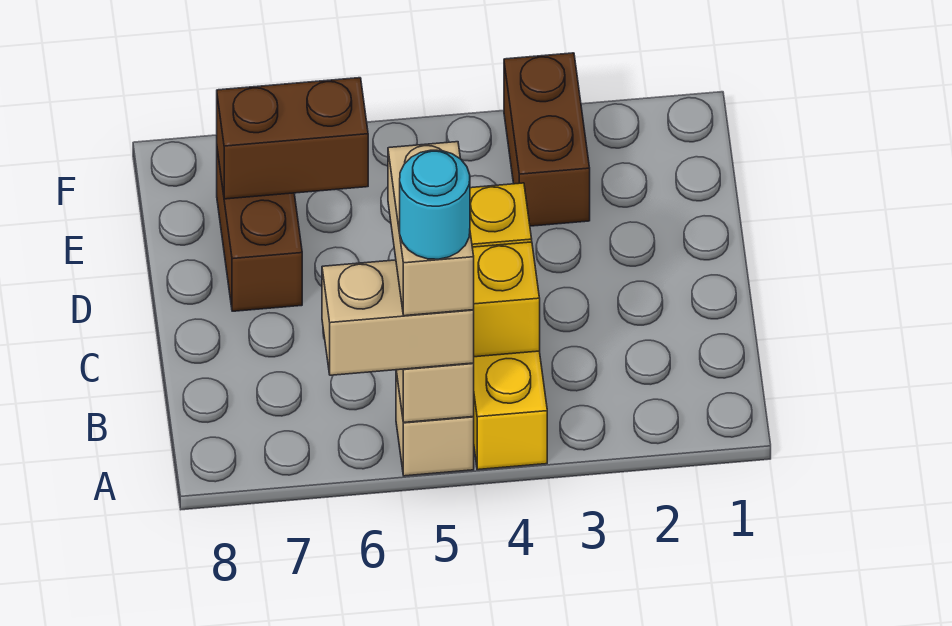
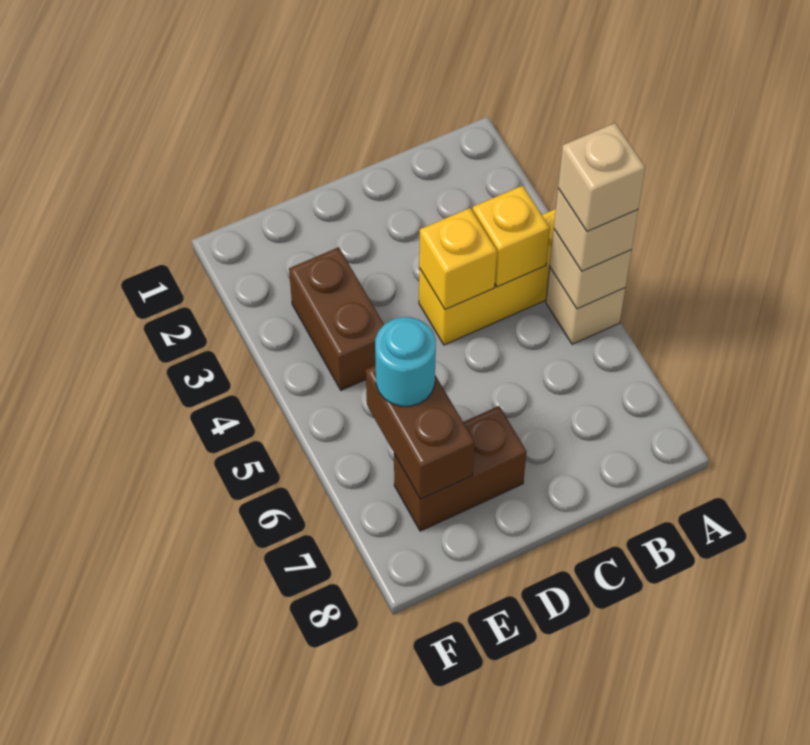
tan brick A5:A6 level 3 -> tan brick A5 level 3
tan brick A5:B5 level 4 -> tan brick A5 level 4
cyan round brick A5 level 5 -> cyan round brick E6 level 3
brown brick E3:F3 level 1 -> brown brick E3:E4 level 1

